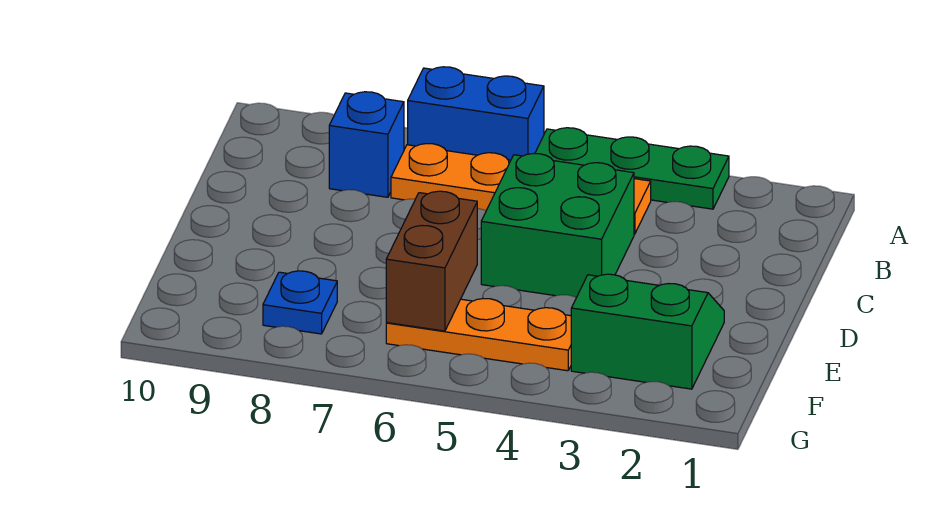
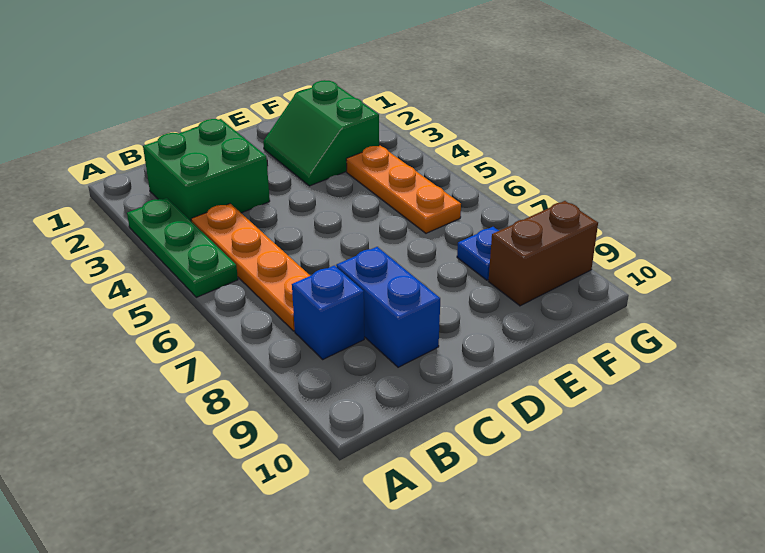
blue brick A6:A7 level 1 -> blue brick C8:C9 level 1
green brick C4:D5 level 1 -> green brick B2:C3 level 1
brown brick E6:F6 level 2 -> brown brick F9:G9 level 1

